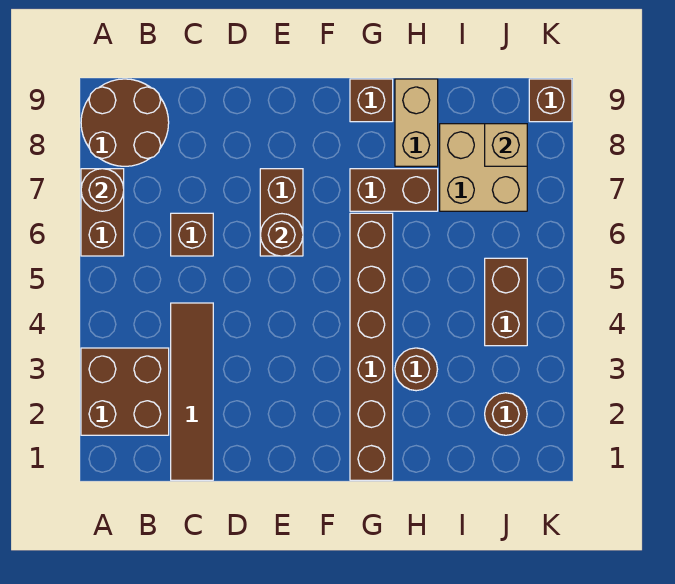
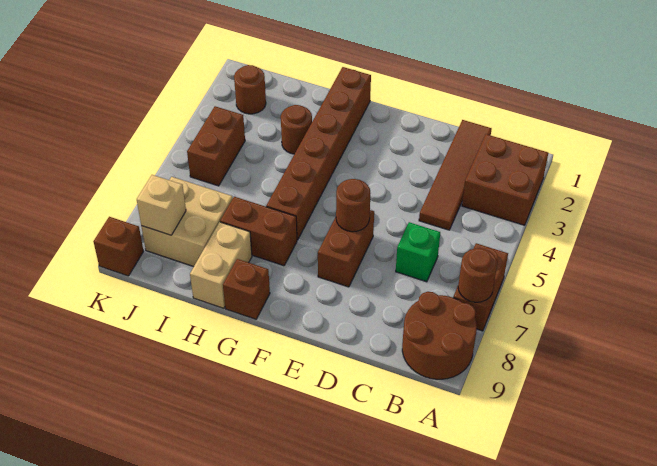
brown brick C6 level 1 -> green brick C6 level 1

